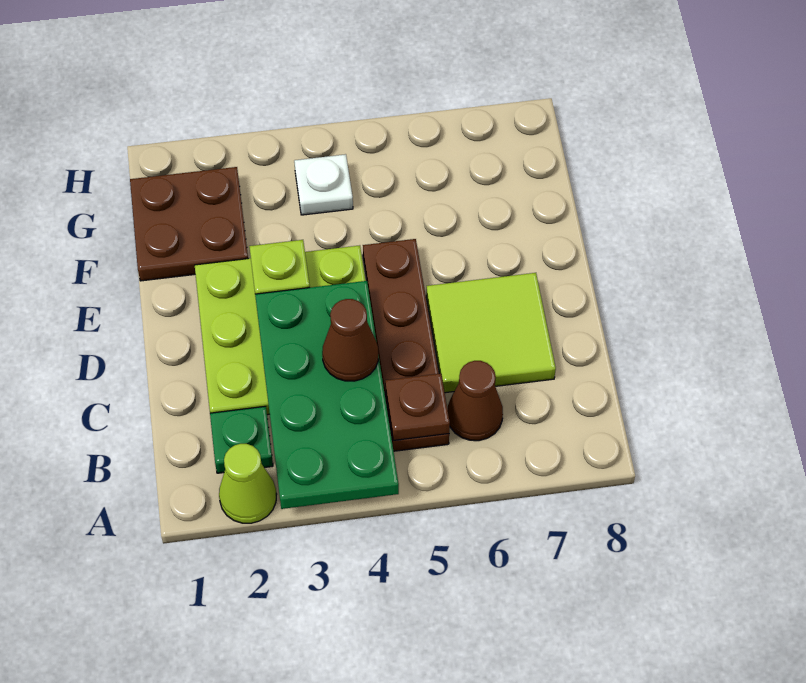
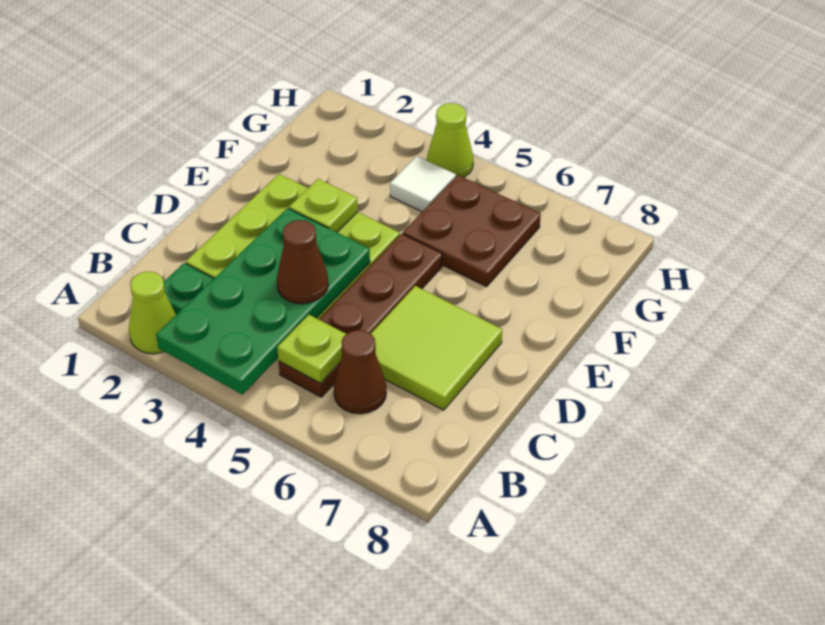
brown plate B5 level 2 -> lime plate B5 level 2
brown plate F1:G2 level 1 -> brown plate F5:G6 level 1
white plate G4 level 1 -> white tile G4 level 1
none -> lime cone H4 level 1

